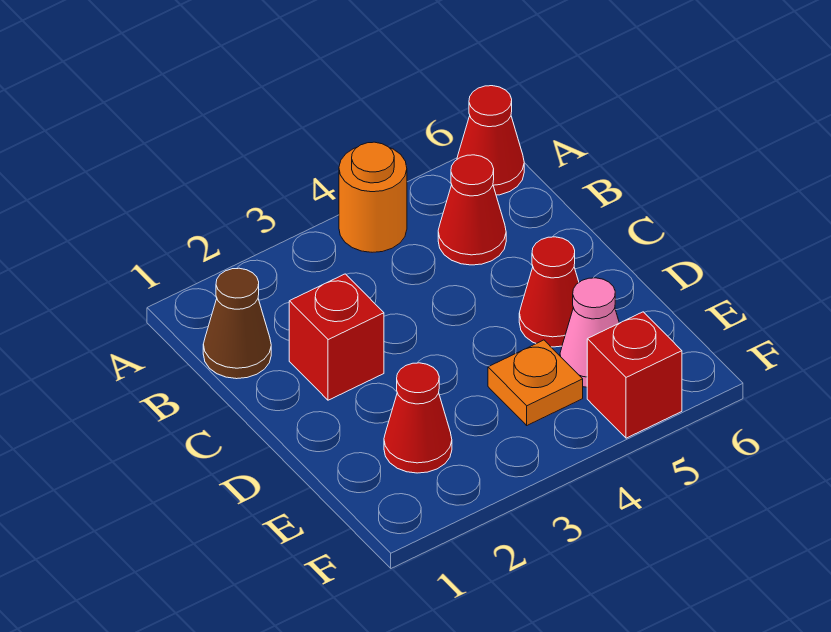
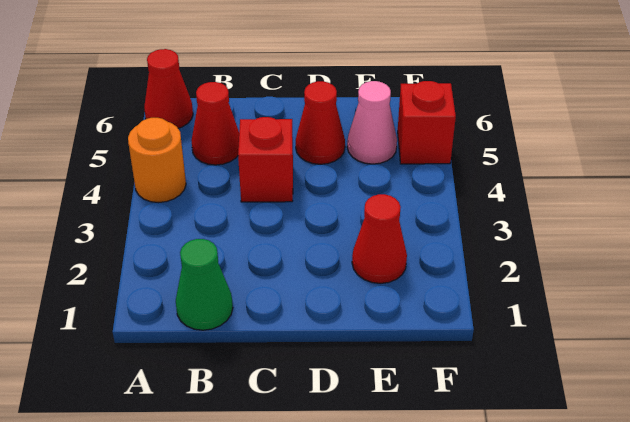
brown cone B1 level 1 -> green cone B1 level 1
red brick C2 level 1 -> red brick C4 level 1
orange plate E4 level 1 -> none

